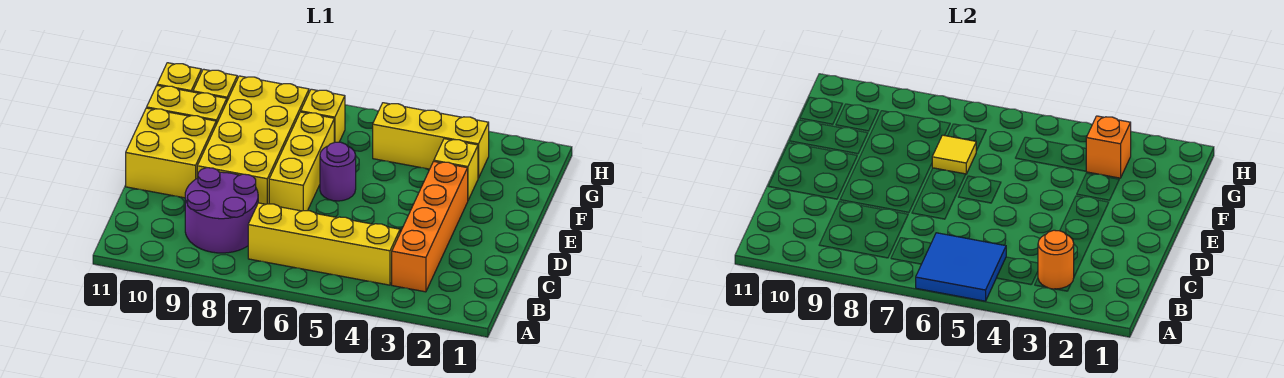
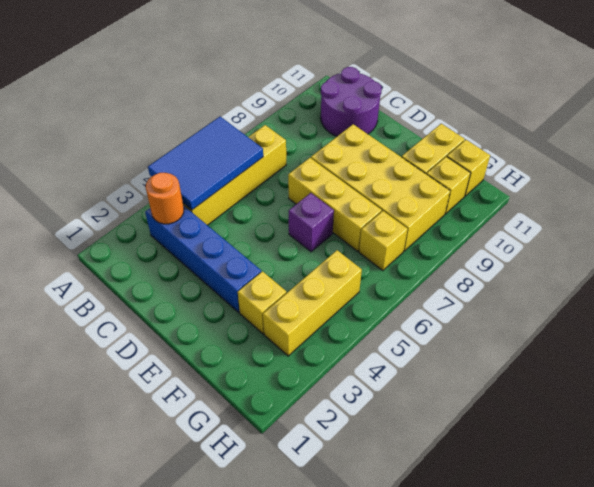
blue tile A5:B6 level 2 -> blue tile A4:B6 level 2
orange brick B3:E3 level 1 -> blue brick B3:E3 level 1
purple round brick B8:C9 level 1 -> purple round brick B10:C11 level 1
yellow brick D10:E11 level 1 -> none
purple round brick E6 level 1 -> purple brick E6 level 1
yellow tile F7 level 2 -> none
orange brick G3 level 2 -> none

